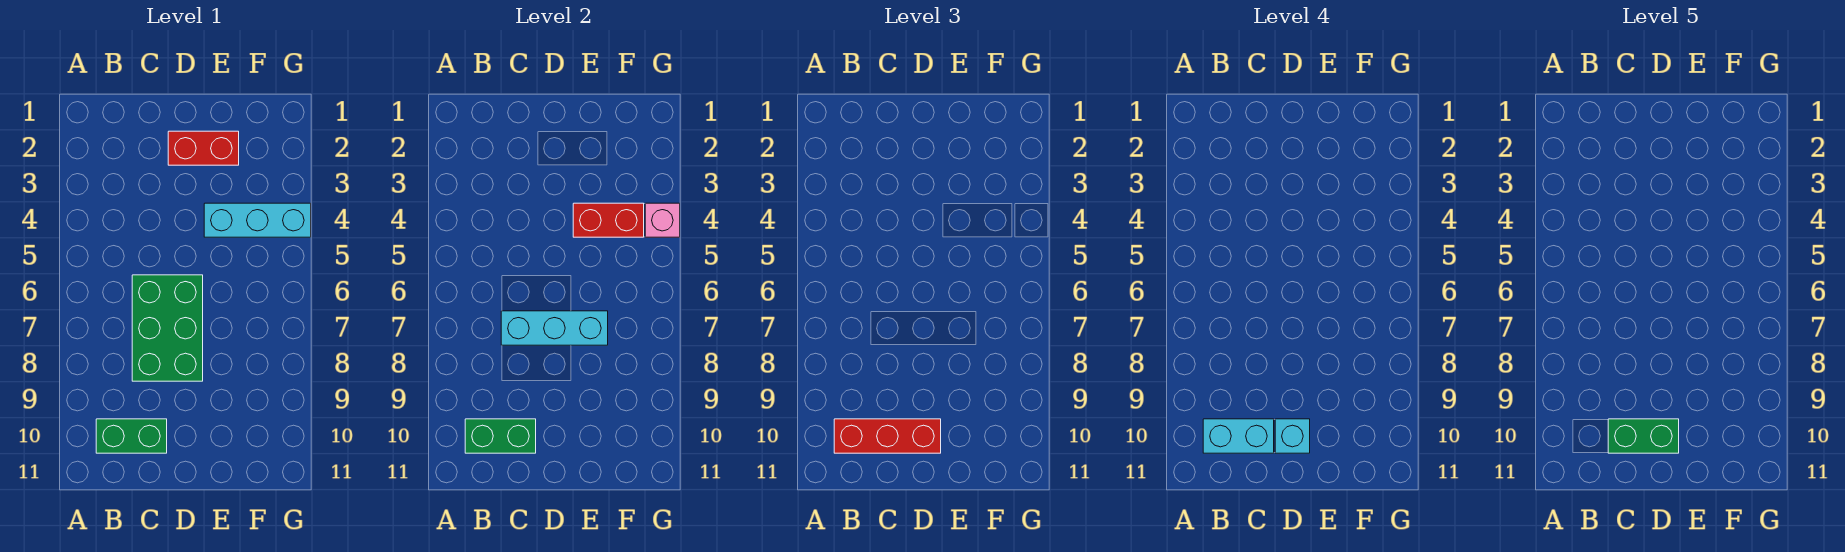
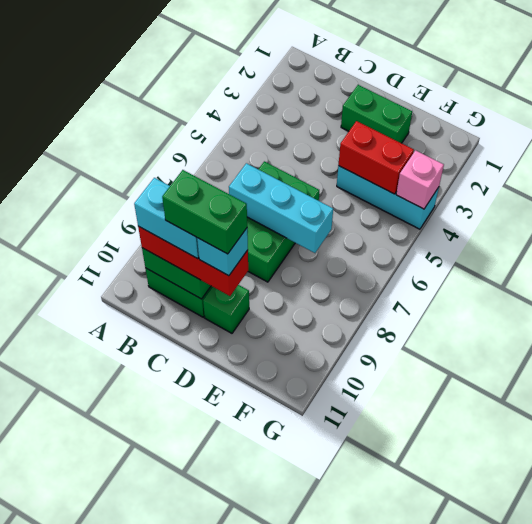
red brick D2:E2 level 1 -> green brick D2:E2 level 1
none -> green brick D10 level 1

